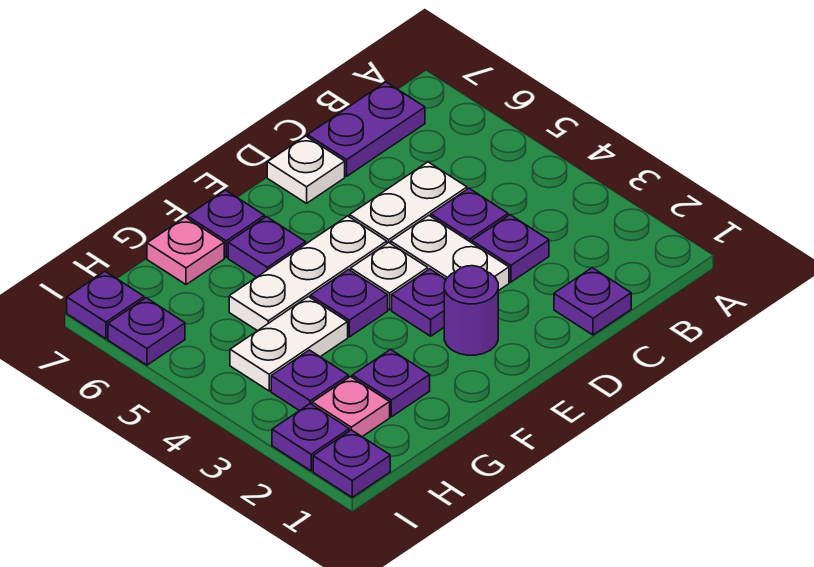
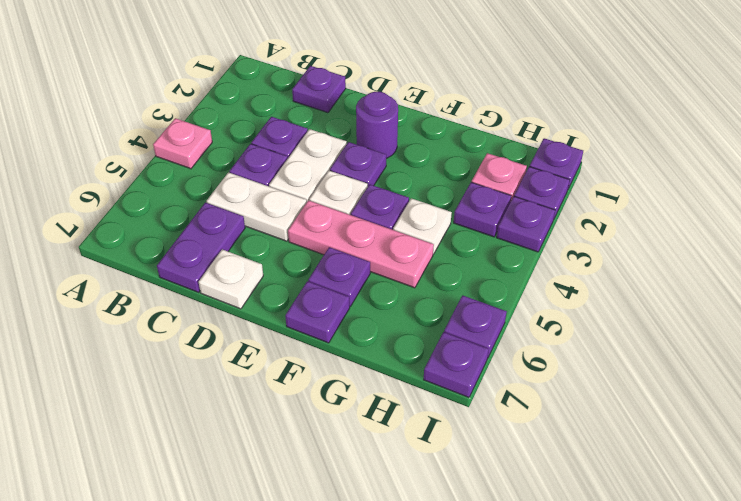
purple plate B7:C7 level 1 -> purple plate C6:C7 level 1
white plate E5:G5 level 1 -> pink plate E5:G5 level 1
purple plate G2 level 1 -> purple plate I3 level 1
white plate G4:H4 level 1 -> white plate G4 level 1
pink plate G7 level 1 -> pink plate A4 level 1

